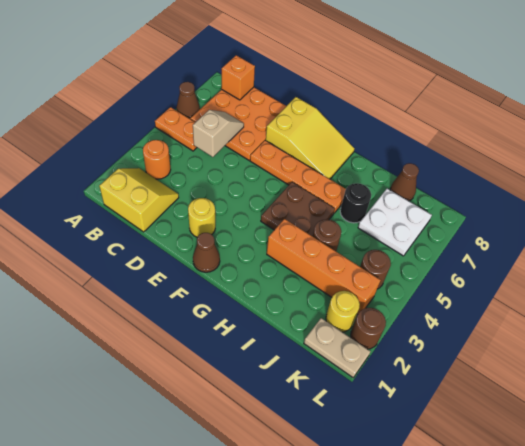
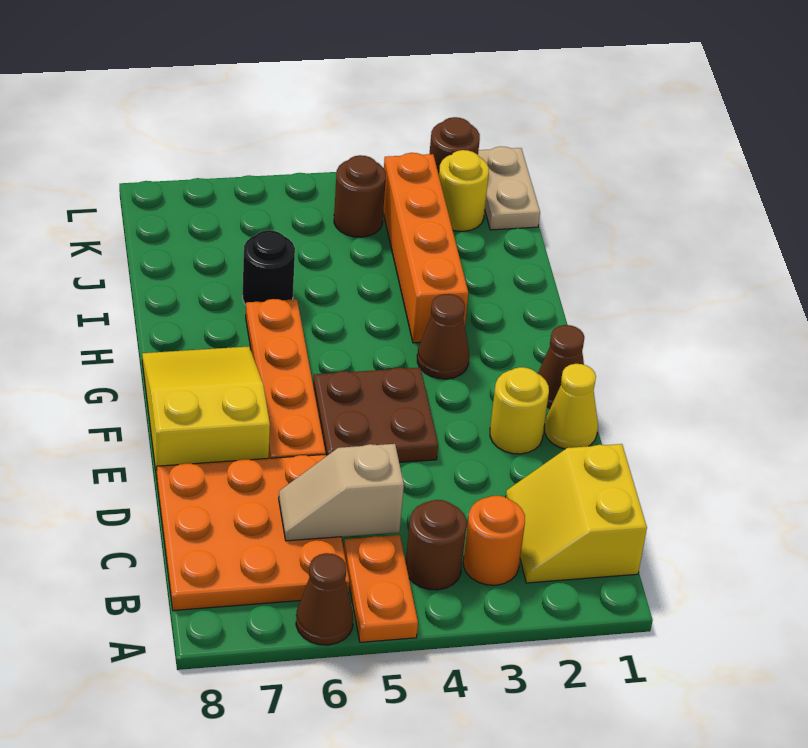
orange brick B8 level 2 -> none
none -> yellow cone E1 level 1
brown plate G4:H5 level 1 -> brown plate E4:F5 level 1
brown round brick I4 level 1 -> brown round brick B4 level 1
white plate J6:K7 level 1 -> none
brown cone J8 level 1 -> brown cone G3 level 1

